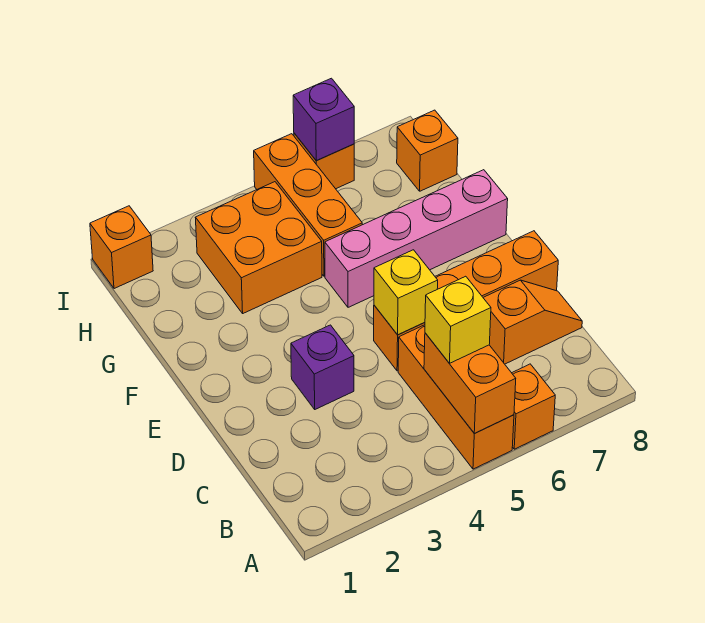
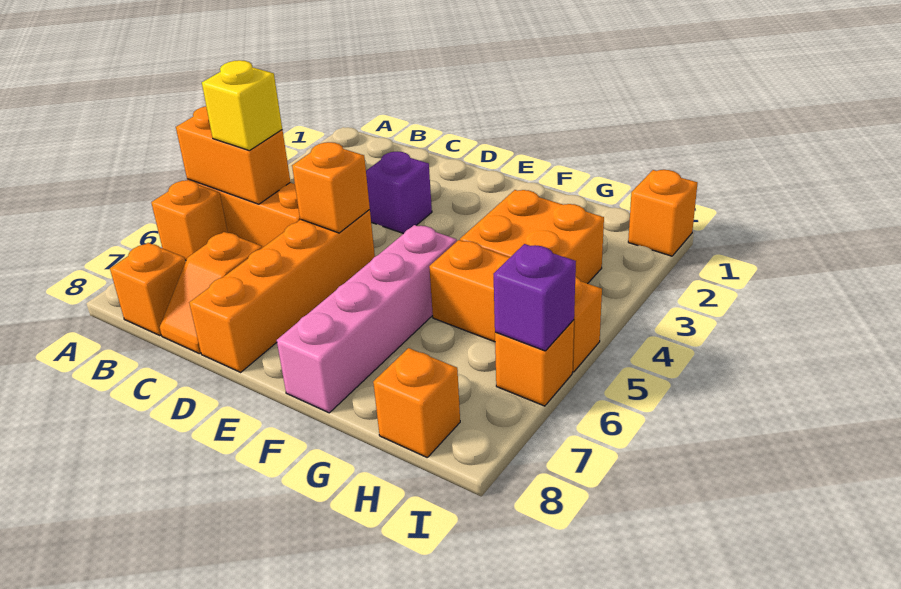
none -> orange brick B8 level 1
yellow brick D5 level 2 -> orange brick D5 level 2

